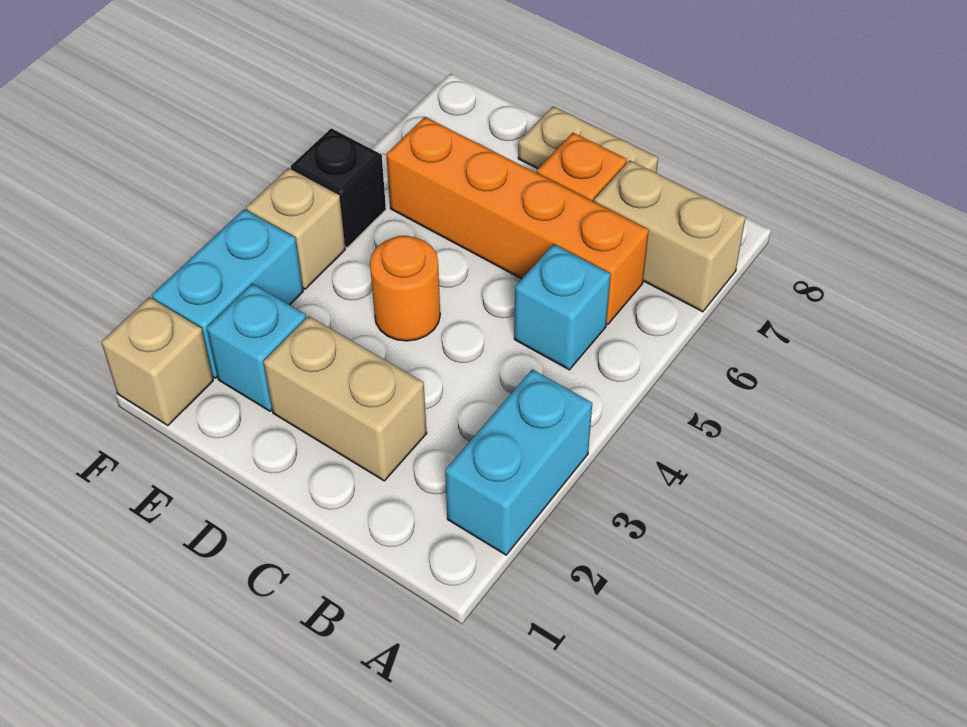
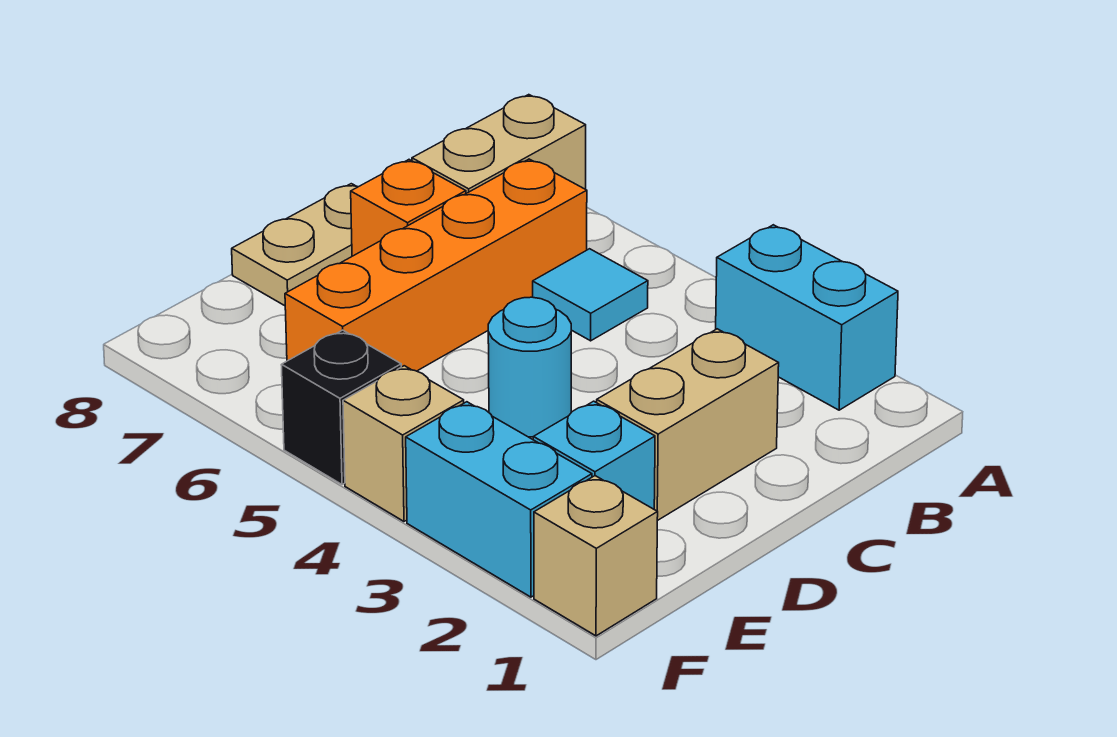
cyan brick B5 level 1 -> cyan tile B5 level 1
orange round brick D4 level 1 -> cyan round brick D4 level 1

